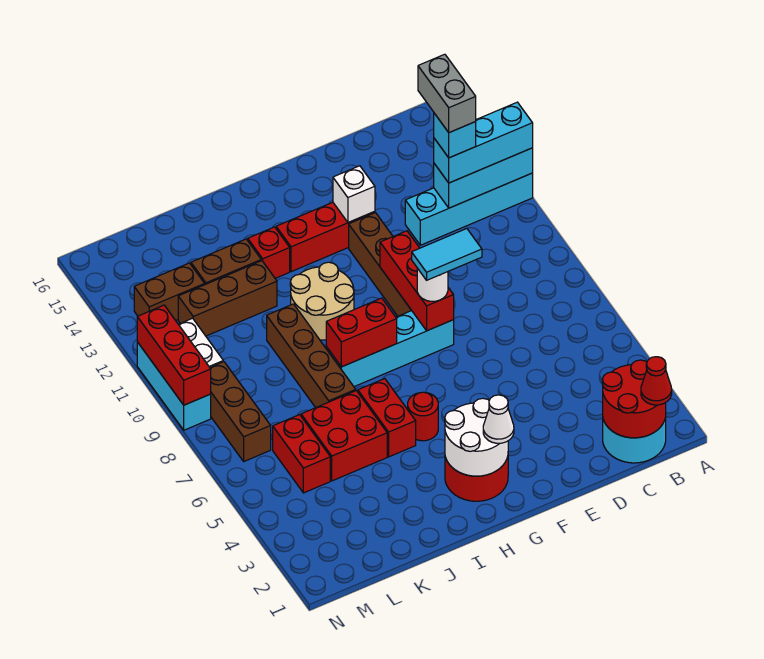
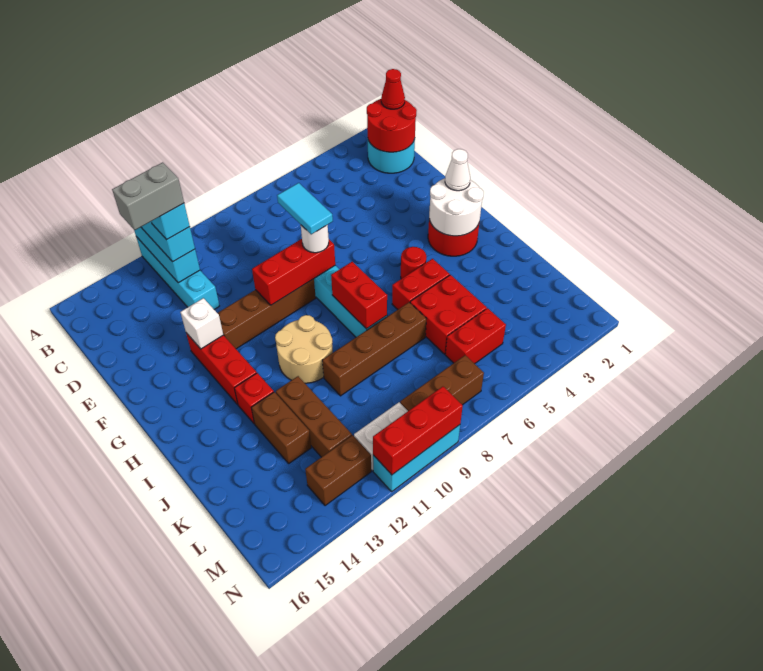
brown brick L13:M13 level 1 -> brown brick M12:M13 level 1

